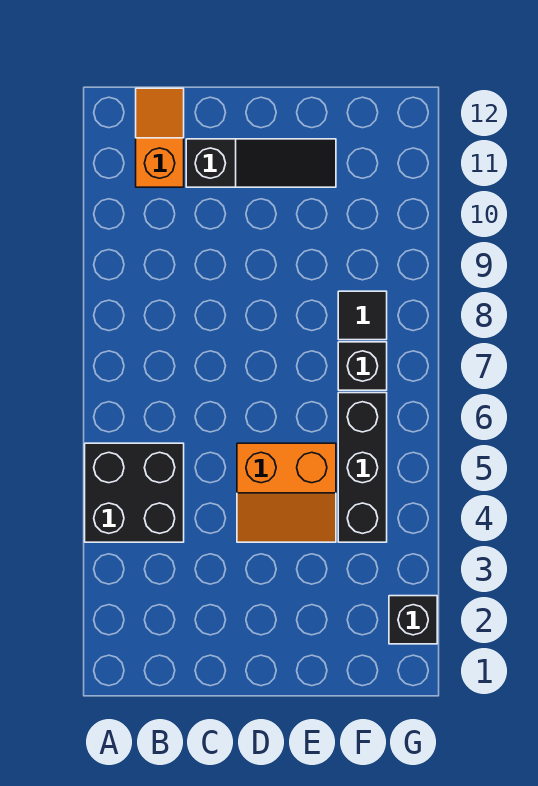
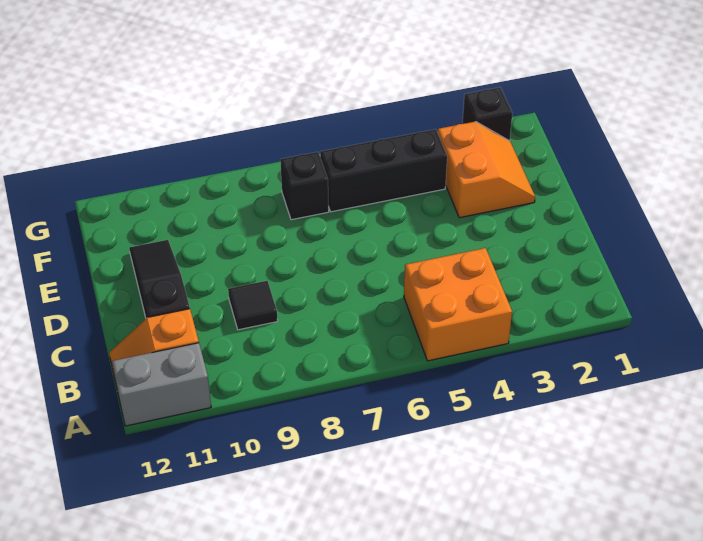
black brick A4:B5 level 1 -> orange brick A4:B5 level 1
none -> grey brick A11:A12 level 1
orange slope D4:E5 level 1 top 5 -> orange slope E2:F3 level 1 top 3
black tile F8 level 1 -> black tile C9 level 1

